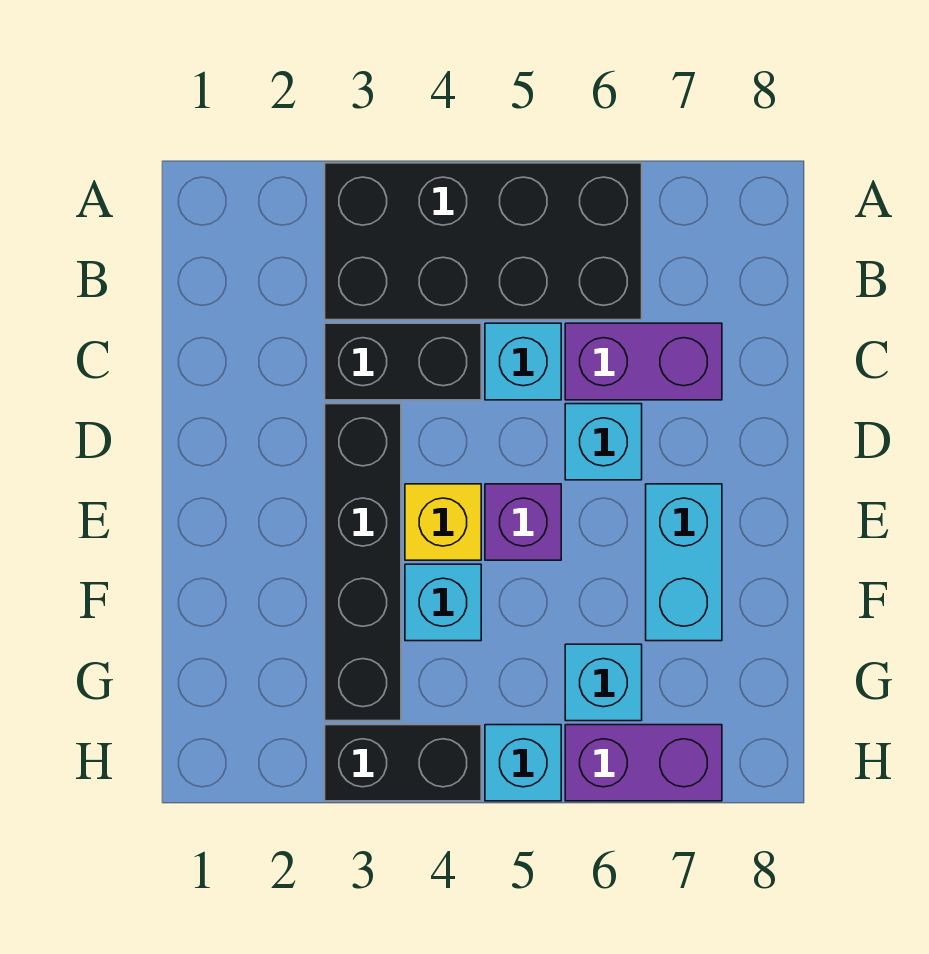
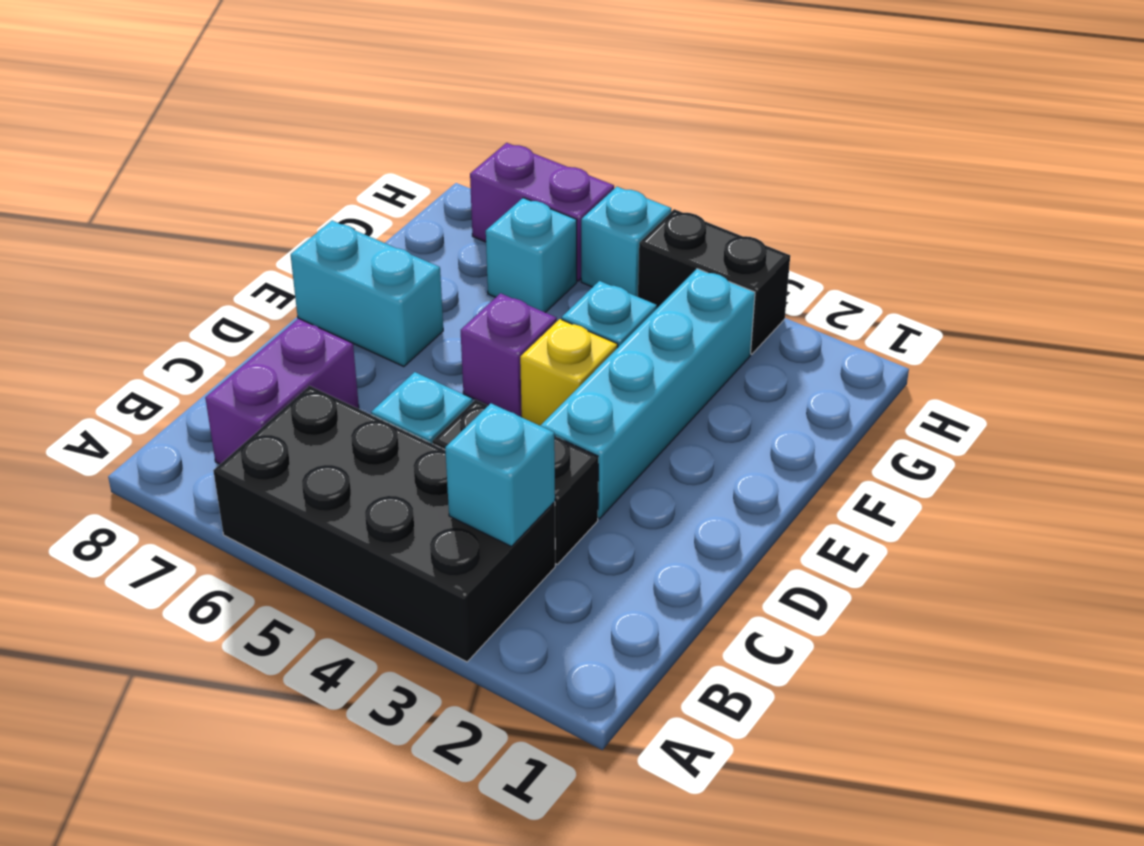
purple brick C6:C7 level 1 -> purple brick B7:C7 level 1
black brick D3:G3 level 1 -> cyan brick D3:G3 level 1
cyan brick D6 level 1 -> cyan brick B3 level 2
cyan brick E7:F7 level 1 -> cyan brick E7:E8 level 1

